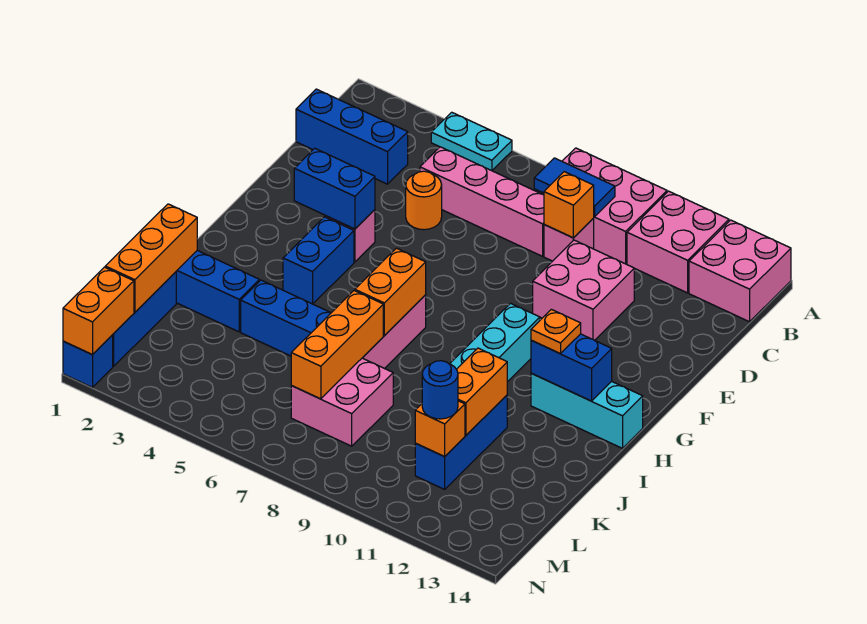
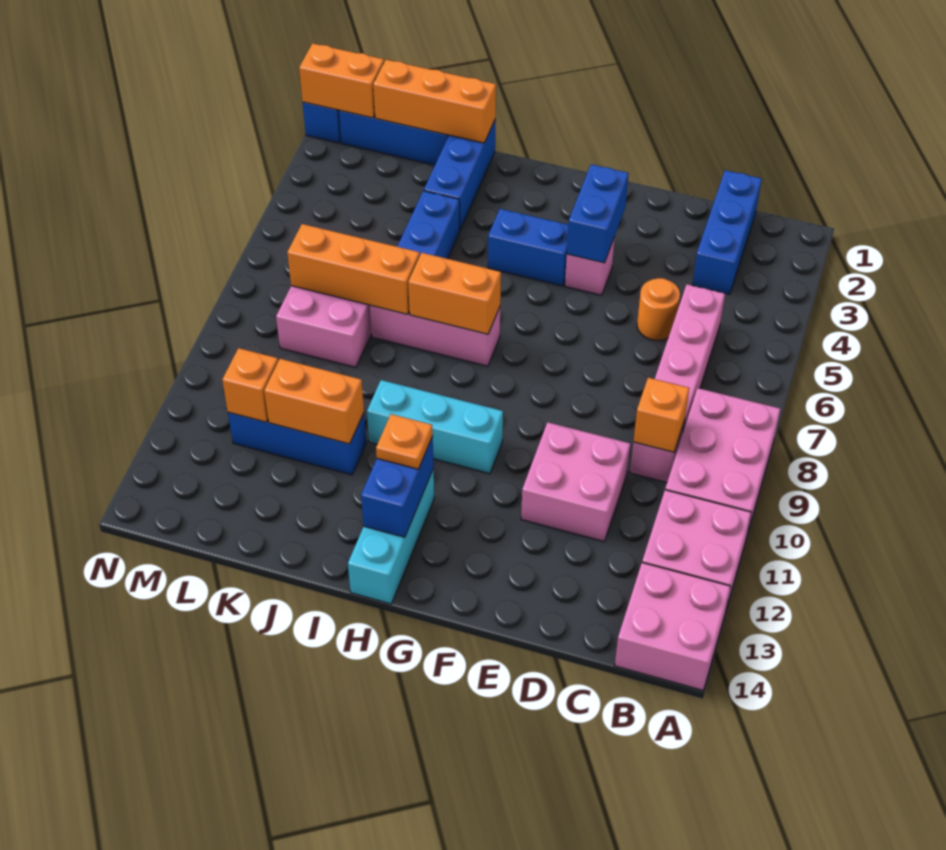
cyan plate A4:A5 level 1 -> none
blue tile B8:B9 level 2 -> none
blue round brick L11 level 3 -> none

